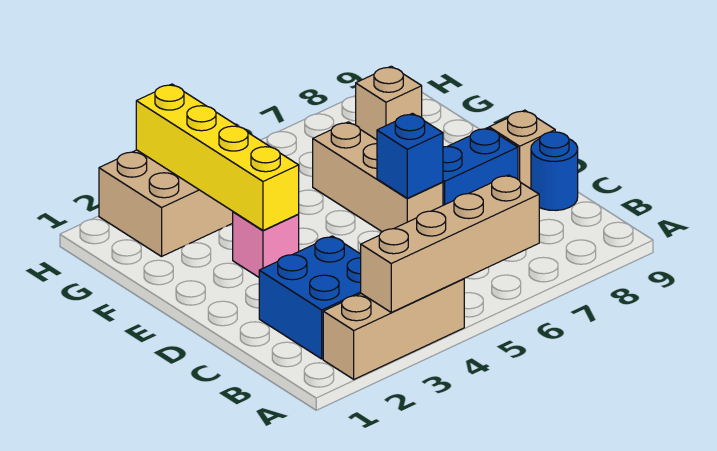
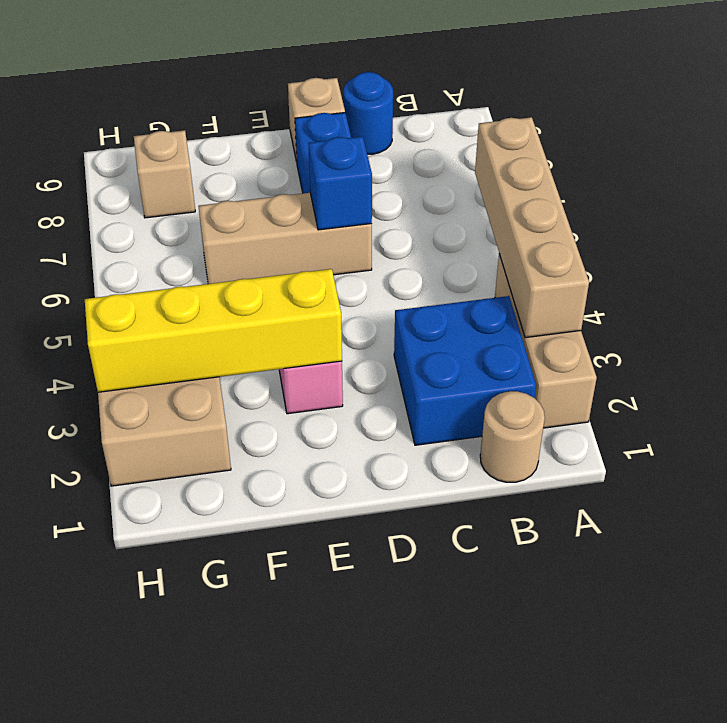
none -> tan round brick B1 level 1

